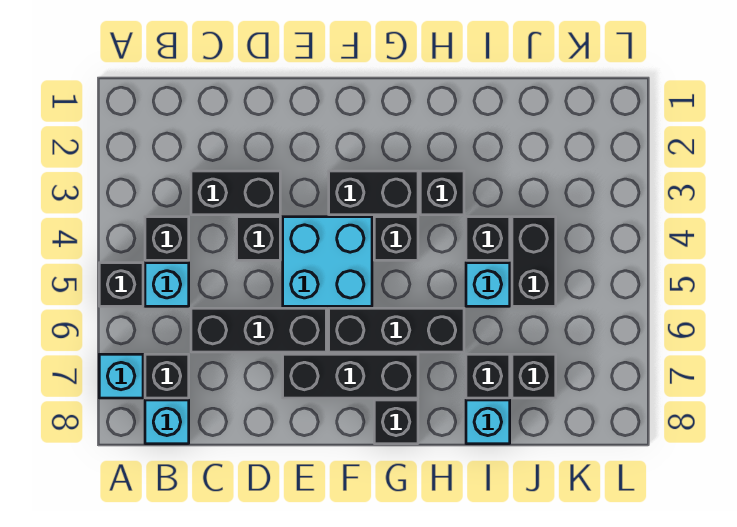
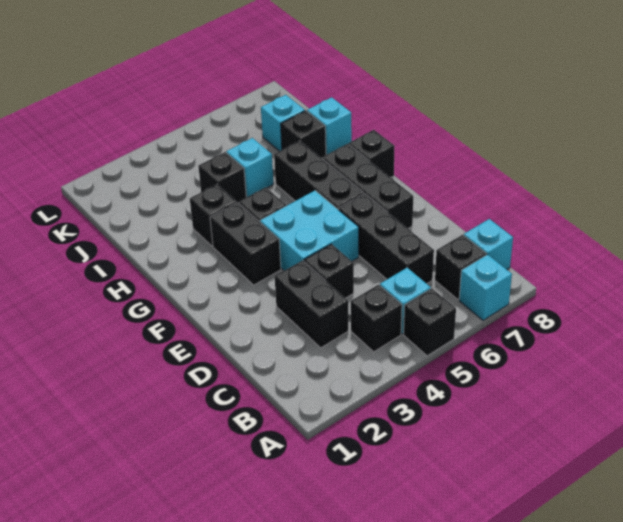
black brick J4:J5 level 1 -> none
black brick J7 level 1 -> cyan brick J7 level 1

